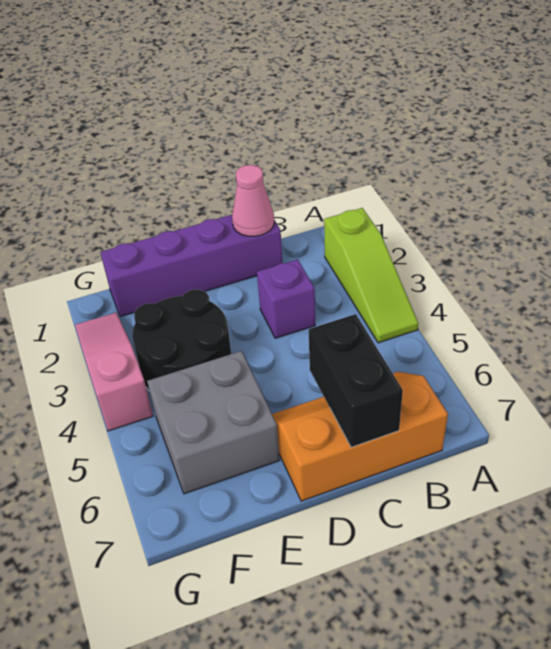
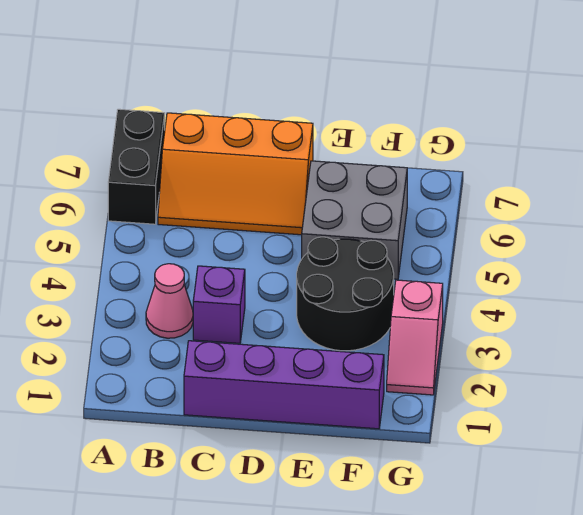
lime slope A2:A4 level 1 top 2 -> none
pink cone C1 level 2 -> pink cone B3 level 1
black brick C6:C7 level 2 -> black brick A6:A7 level 1
pink slope G2:G4 level 1 top 4 -> pink slope G2:G3 level 1 top 3

